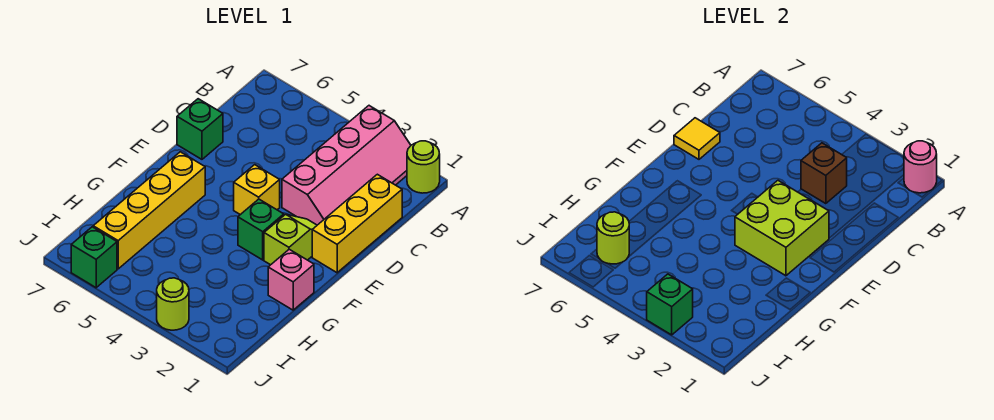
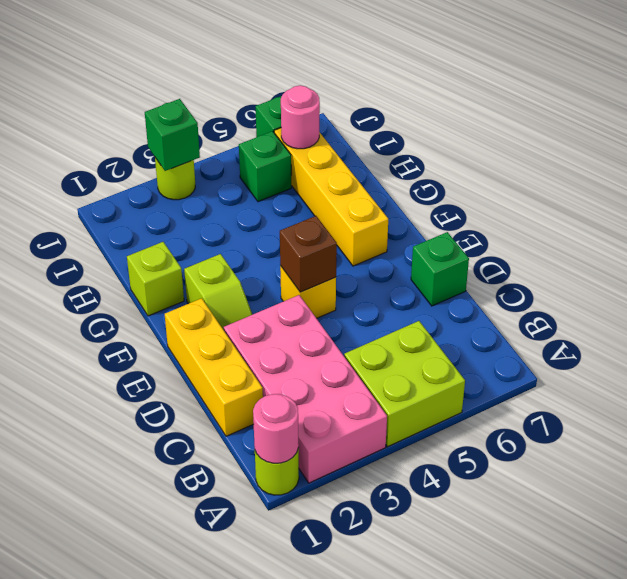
pink slope A2:D3 level 1 top 3 -> pink brick A2:D3 level 1
brown brick C3 level 2 -> brown brick E4 level 2
yellow tile D7 level 2 -> none
lime brick E2:F3 level 2 -> lime brick A4:B5 level 1
green brick F3 level 1 -> green brick I5 level 1
pink brick G1 level 1 -> lime brick G1 level 1
lime round brick I6 level 2 -> pink round brick I6 level 2

